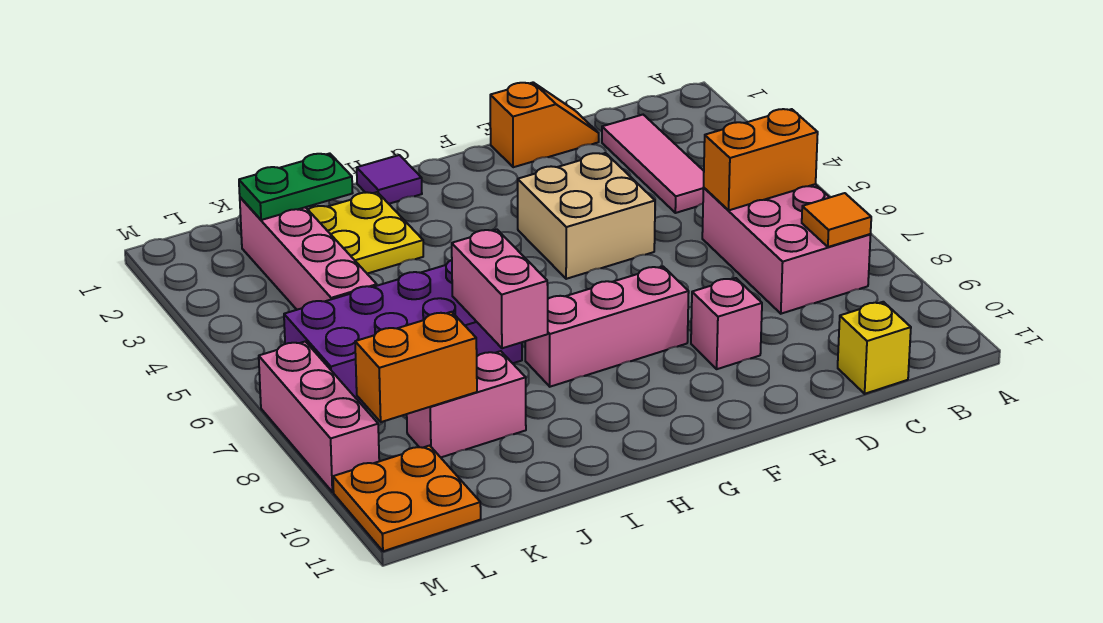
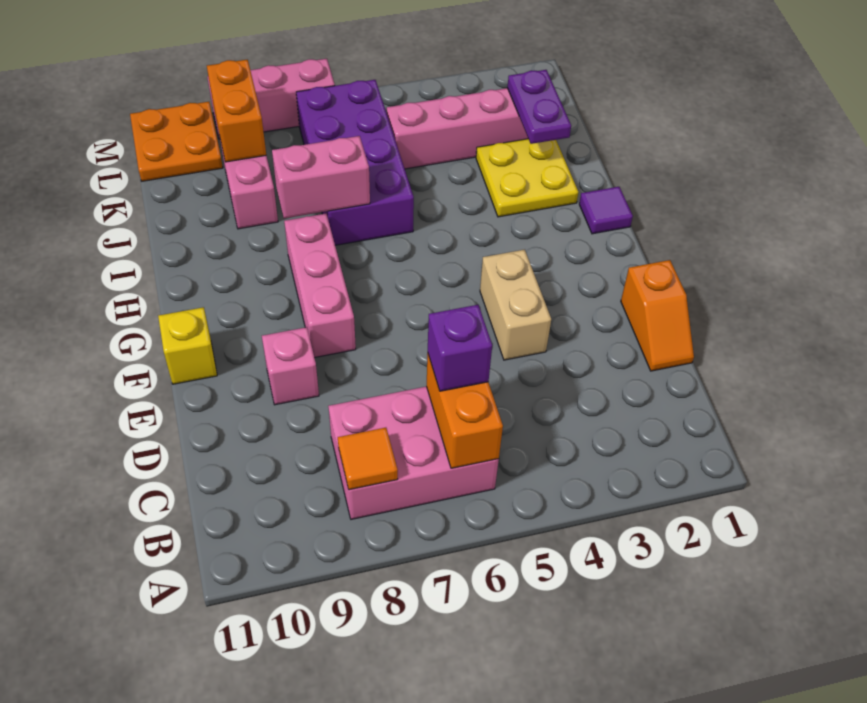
pink tile C2:C4 level 1 -> none
none -> purple brick C6 level 3
yellow brick C11 level 1 -> yellow brick F11 level 1
tan brick E4:F5 level 1 -> tan brick E4:F4 level 1
green plate J2:K2 level 2 -> purple plate J2:K2 level 2

